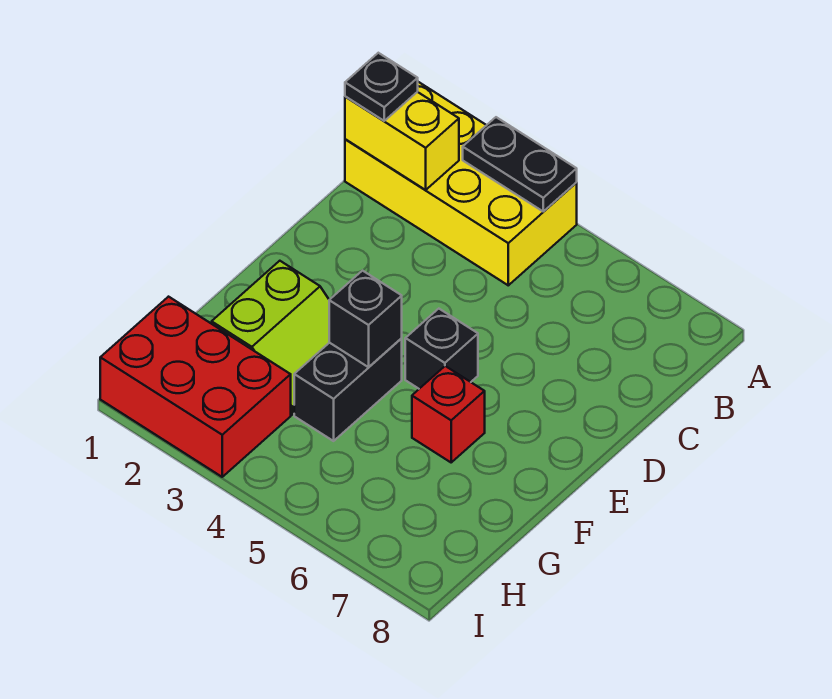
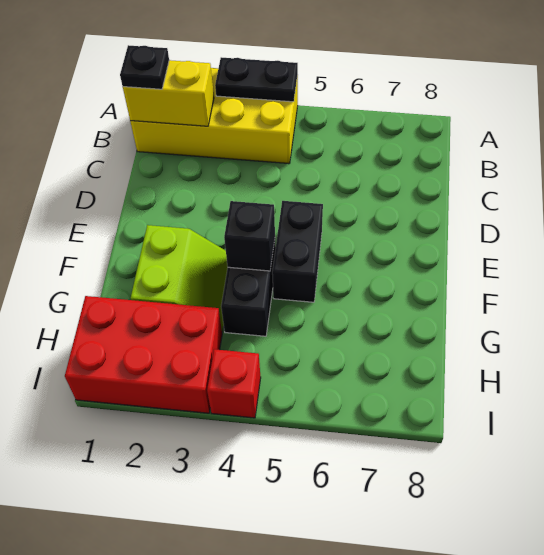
black brick E5 level 1 -> black brick E5:F5 level 1
red brick F6 level 1 -> red brick I4 level 1

